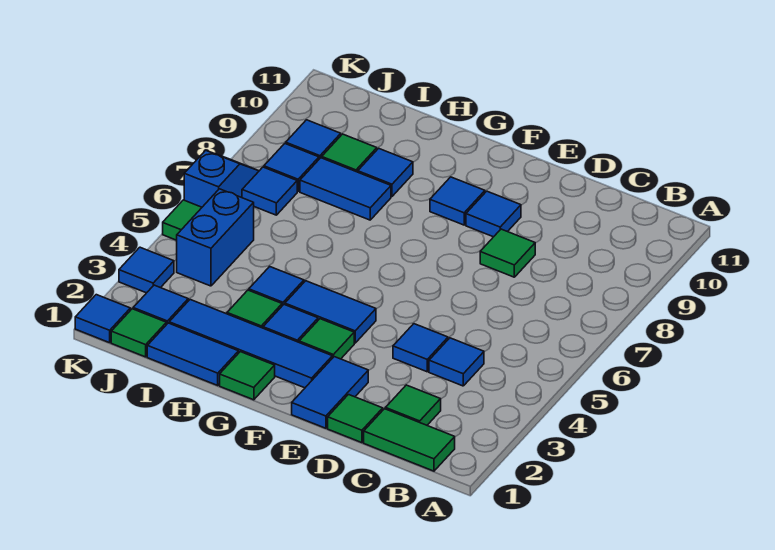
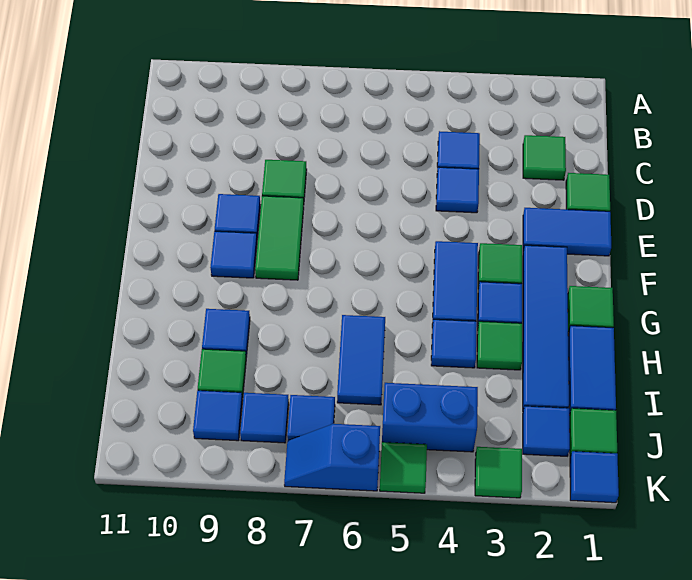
green tile B1:C1 level 1 -> green tile E8:F8 level 1
blue tile H8:I8 level 1 -> blue tile H6:I6 level 1
blue tile K3 level 1 -> green tile K3 level 1

